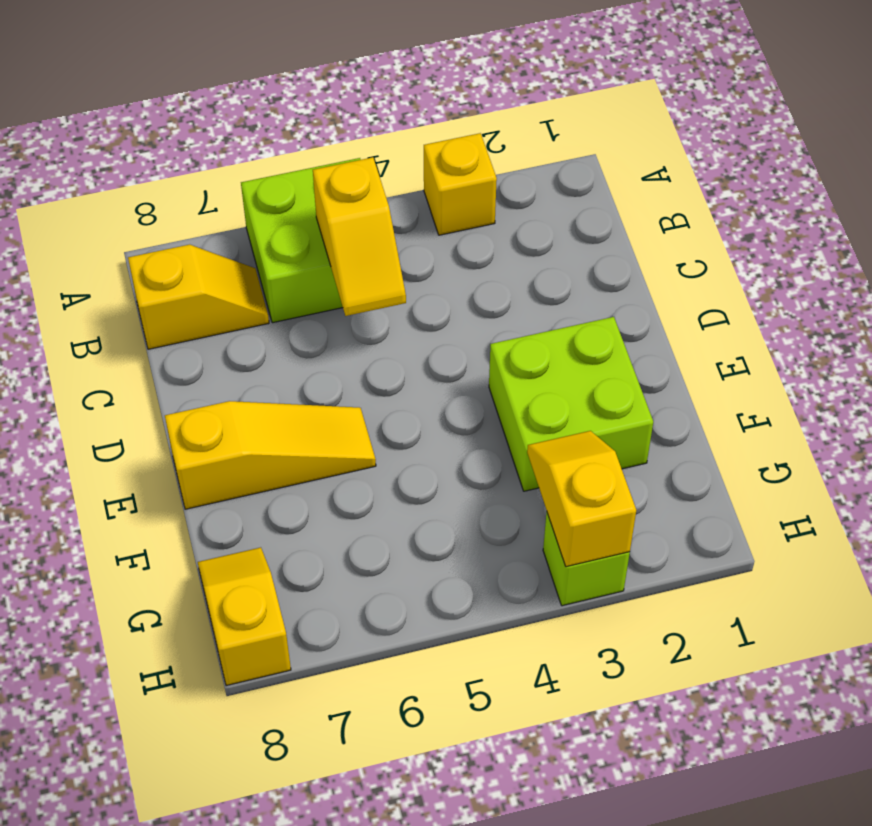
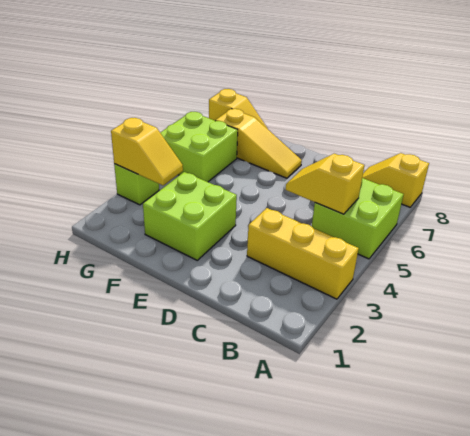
yellow brick A3 level 1 -> yellow brick A3:C3 level 1
yellow slope B7:B8 level 1 top 8 -> yellow slope A8:B8 level 1 top A
yellow slope E6:E8 level 1 top 8 -> yellow slope E7:G7 level 1 top G
none -> lime brick G5:H6 level 1

